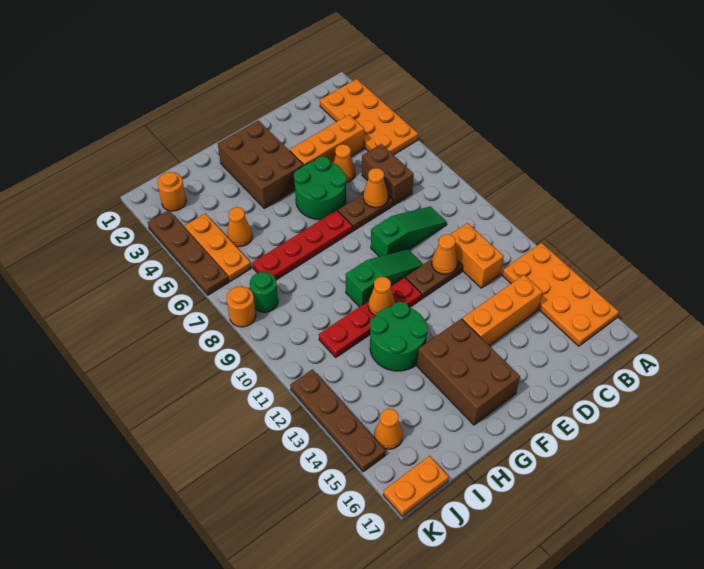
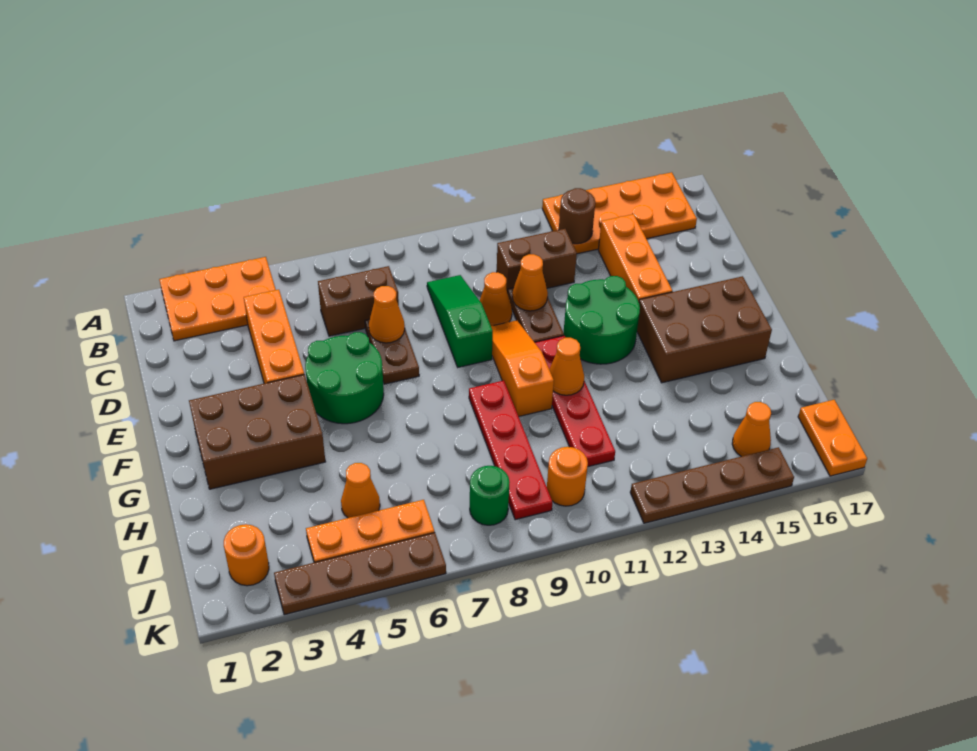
orange plate A2:B5 level 1 -> orange plate A2:B4 level 1
none -> brown round brick B13 level 2
orange brick C11:C12 level 1 -> brown brick C11:C12 level 1
orange cone D5 level 1 -> orange cone D10 level 1
green slope E10:G10 level 1 top G -> orange slope E10:G10 level 1 top G
red plate F7:I7 level 1 -> red plate G9:J9 level 1
green round brick G12:H13 level 1 -> green round brick E12:F13 level 1
orange round brick K8 level 1 -> orange round brick J10 level 1

